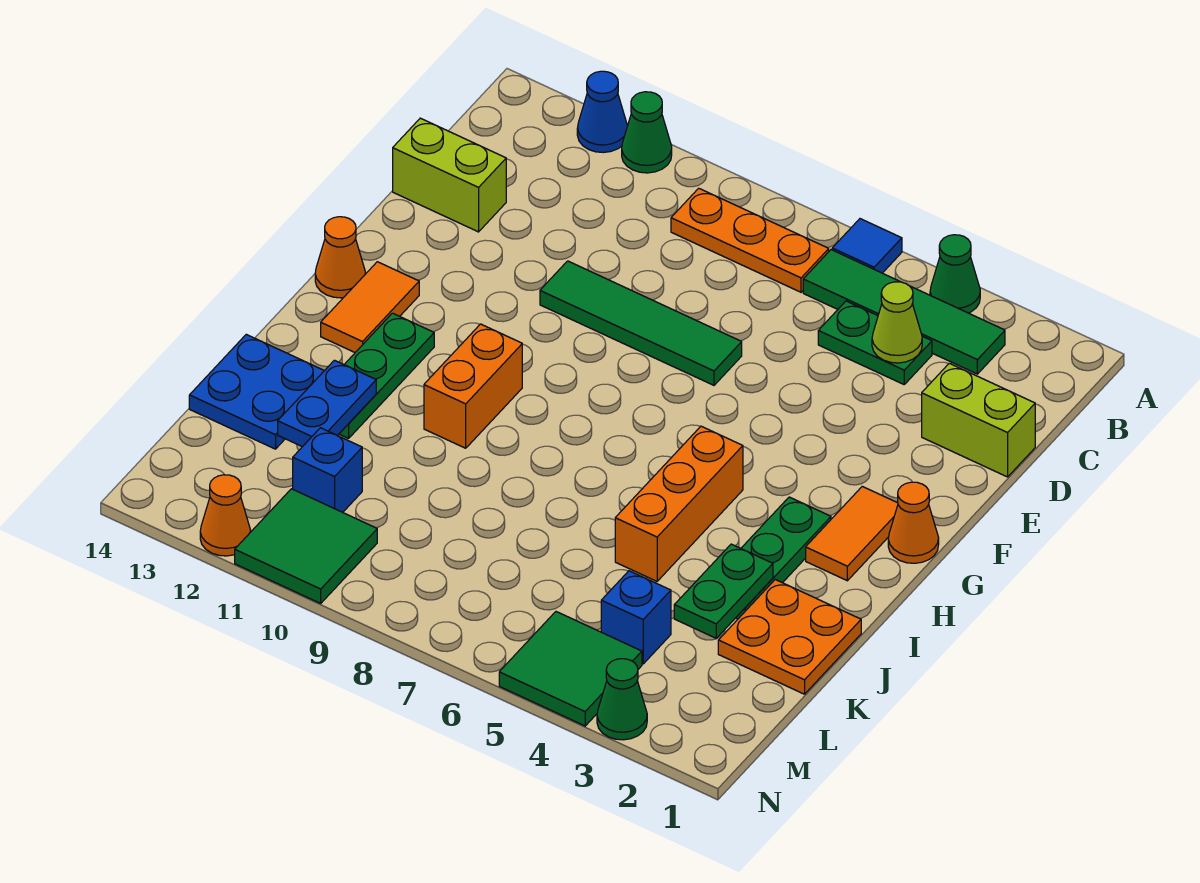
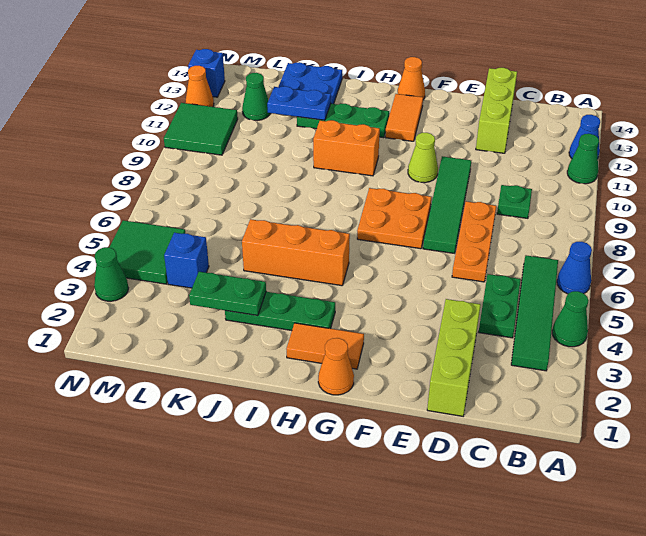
blue tile A6 level 1 -> blue cone A6 level 1
orange plate B7:B9 level 1 -> orange plate D6:D8 level 1
lime cone C4 level 2 -> lime cone F10 level 1
none -> green plate C9 level 1
lime brick D1:D2 level 1 -> lime brick D1:D3 level 1
lime brick D13:D14 level 1 -> lime brick D12:D14 level 1
orange tile G13:H13 level 1 -> orange tile G12:G13 level 1
orange plate J1:K2 level 1 -> orange plate F7:G8 level 1
blue brick L11 level 1 -> blue brick N13 level 1
none -> green cone L12 level 1

